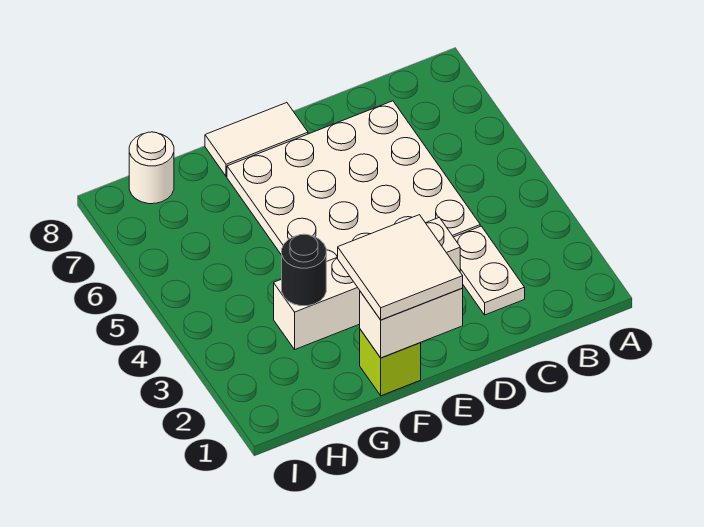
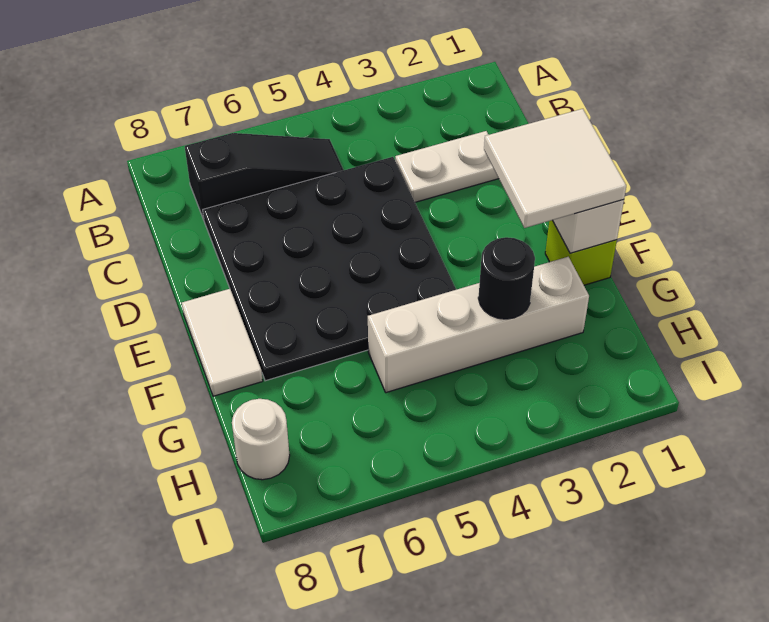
none -> black slope B5:B7 level 1 top 7
white plate C4:F7 level 1 -> black plate C4:F7 level 1
white brick D3:G3 level 1 -> white brick G2:G5 level 1

